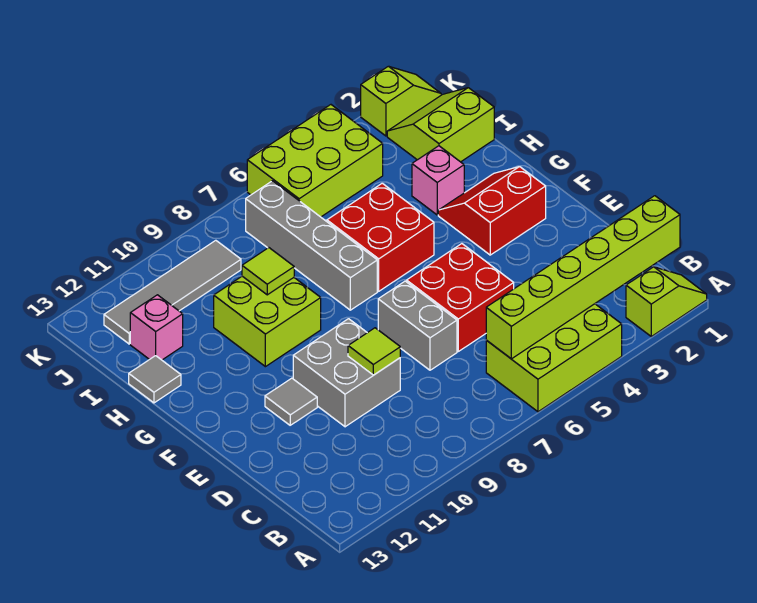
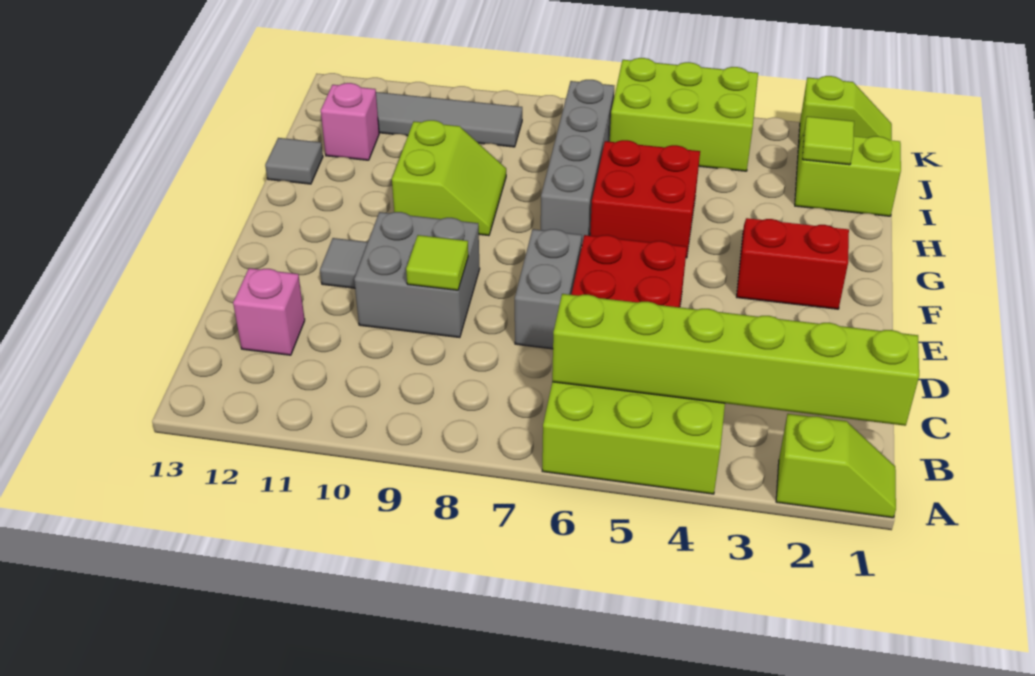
lime brick G9:H10 level 1 -> lime slope G9:H10 level 1 top 10
pink brick H3 level 1 -> pink brick C12 level 1
lime tile H9 level 2 -> lime tile I2 level 2

